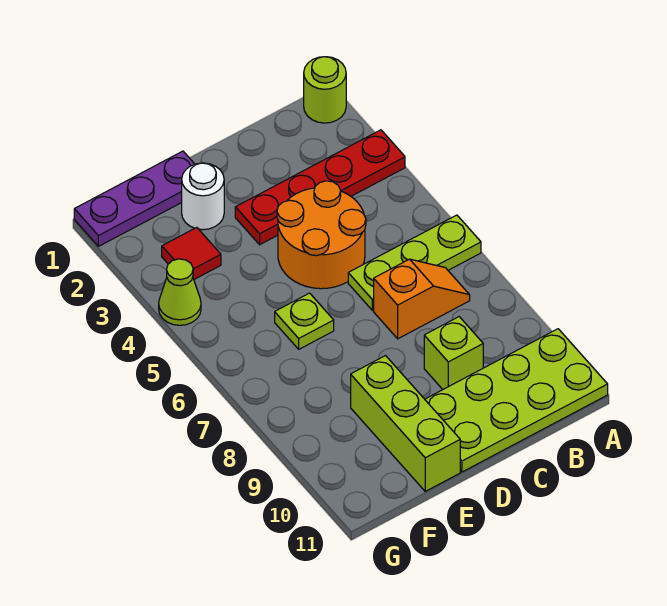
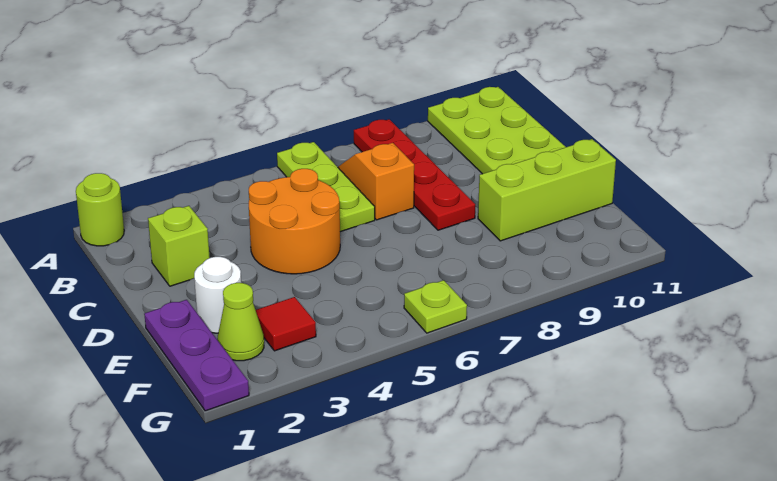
red plate A3:D3 level 1 -> red plate A8:D8 level 1
lime brick C9 level 1 -> lime brick C2 level 1
lime plate E6 level 1 -> lime plate G6 level 1
lime cone G4 level 1 -> lime cone F2 level 1

